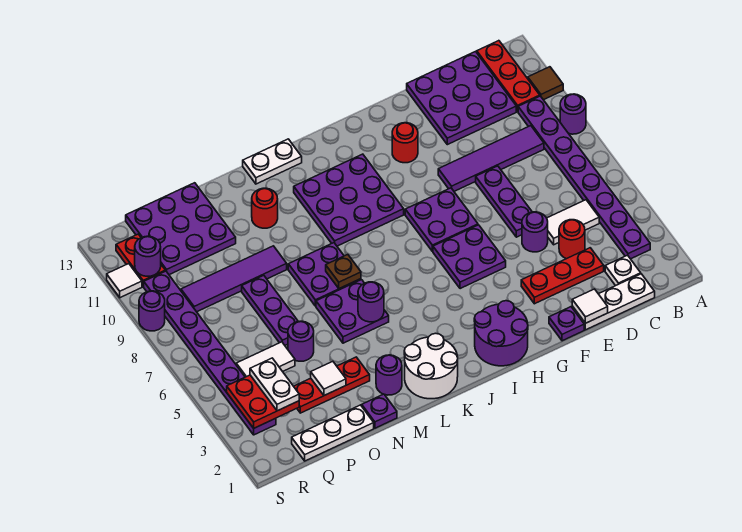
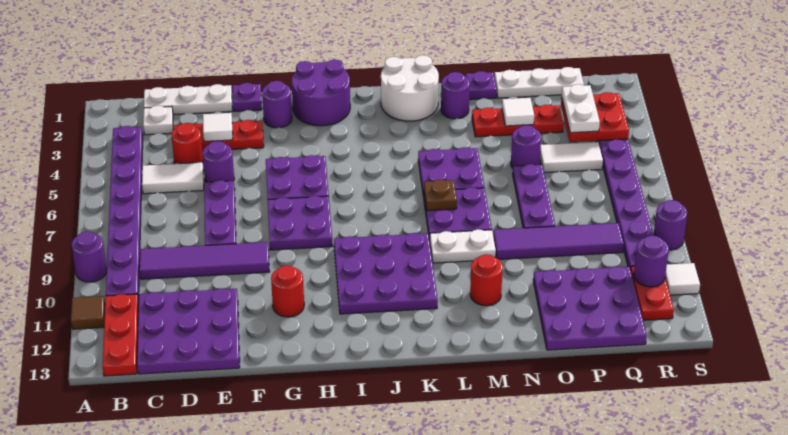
white tile E1 level 2 -> white tile E3 level 2
white plate K13:L13 level 1 -> white plate L9:M9 level 1
purple round brick L5 level 2 -> purple round brick G2 level 1

